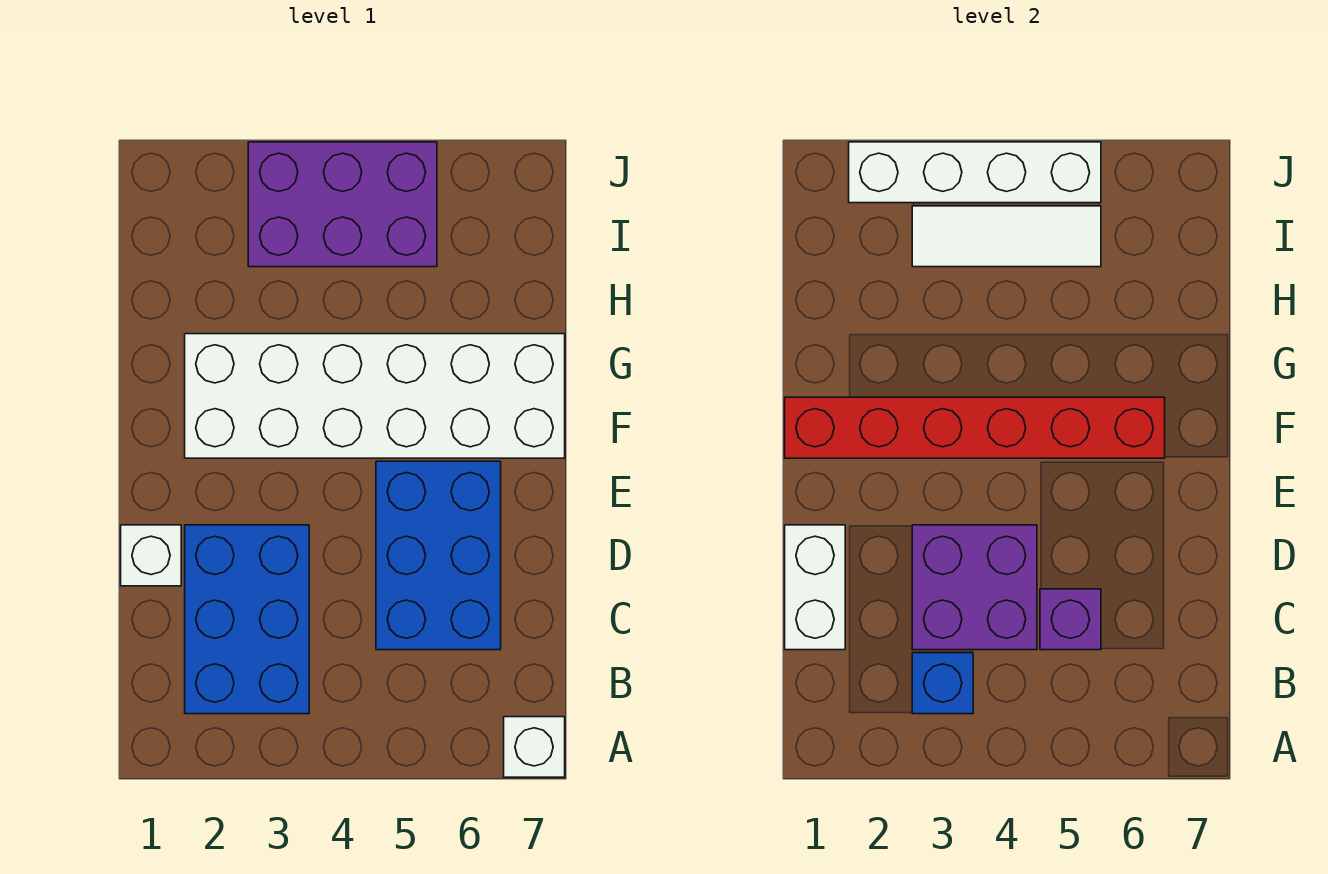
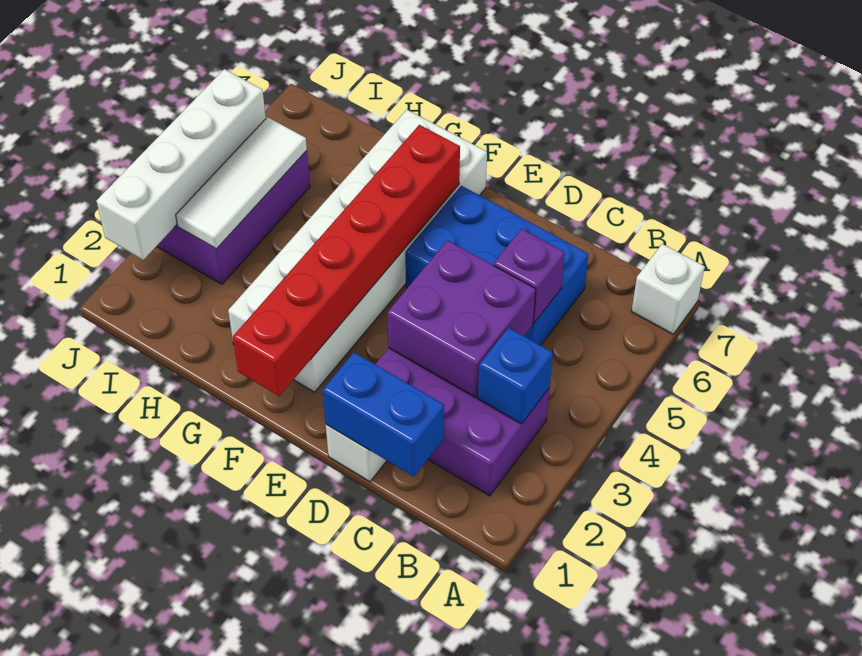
blue brick B2:D3 level 1 -> purple brick B2:D3 level 1
white brick C1:D1 level 2 -> blue brick C1:D1 level 2

